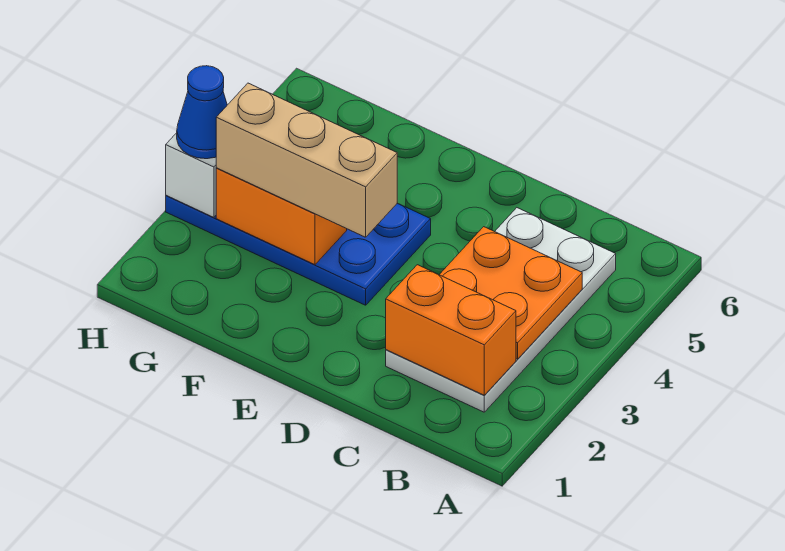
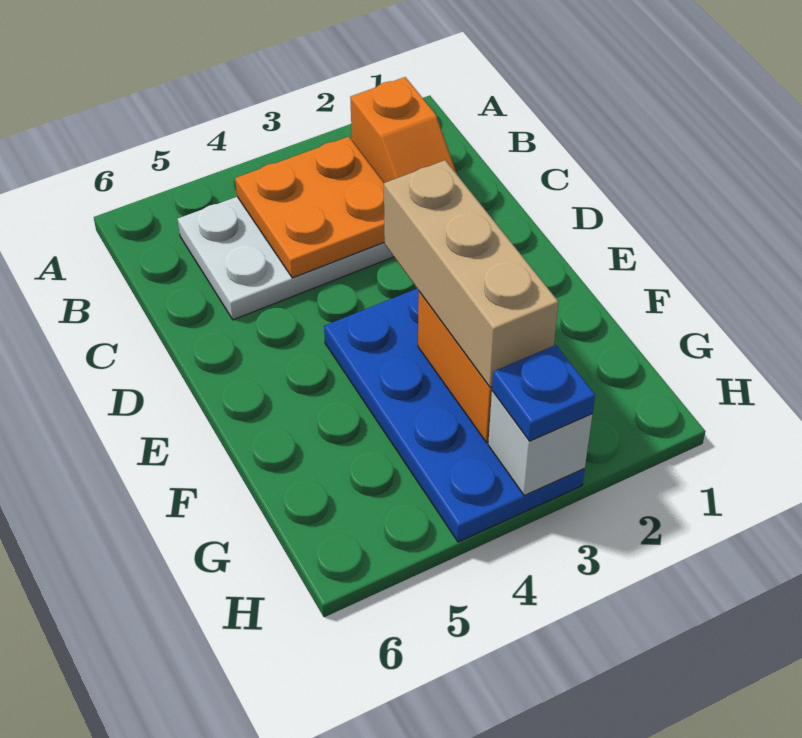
orange brick B2:C2 level 2 -> orange slope B2:C2 level 2 top B
blue cone H3 level 3 -> blue plate H3 level 3

